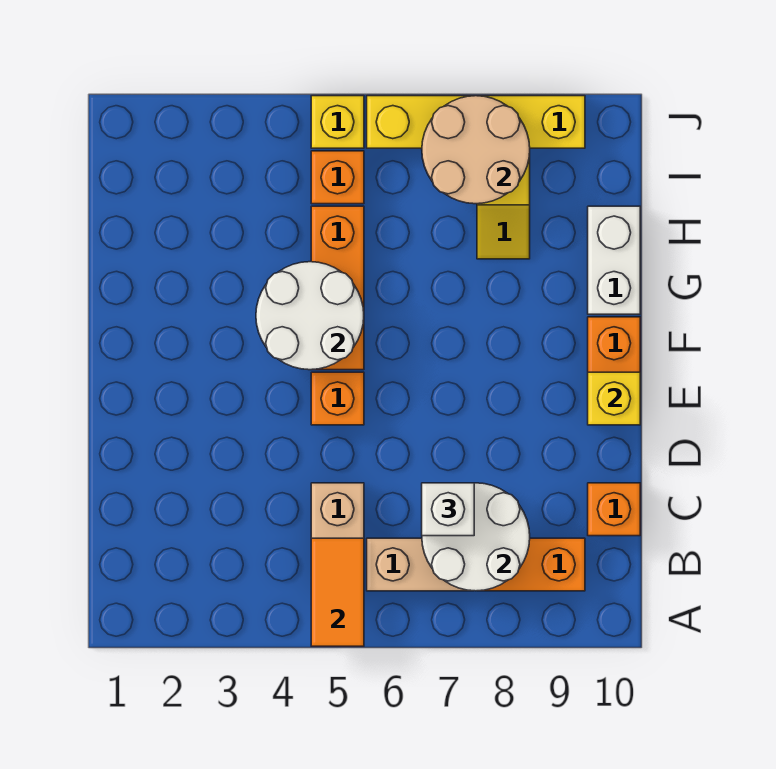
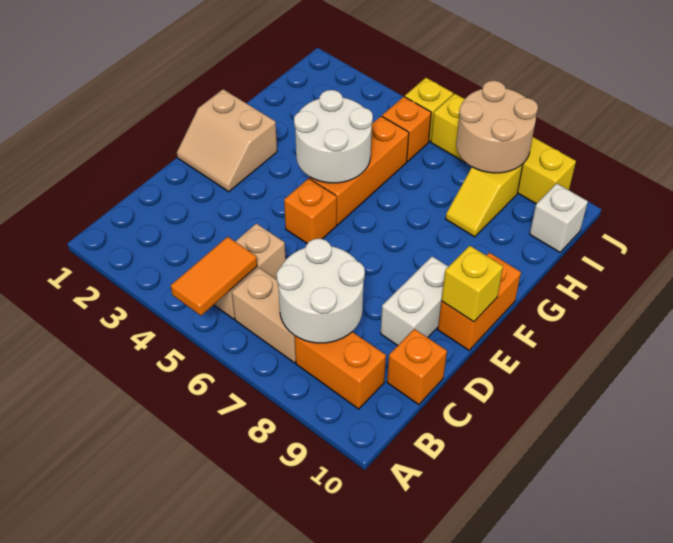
white brick C7 level 3 -> white brick I10 level 1
none -> tan slope E1:F2 level 1 top F
white brick G10:H10 level 1 -> white brick D9:E9 level 1

